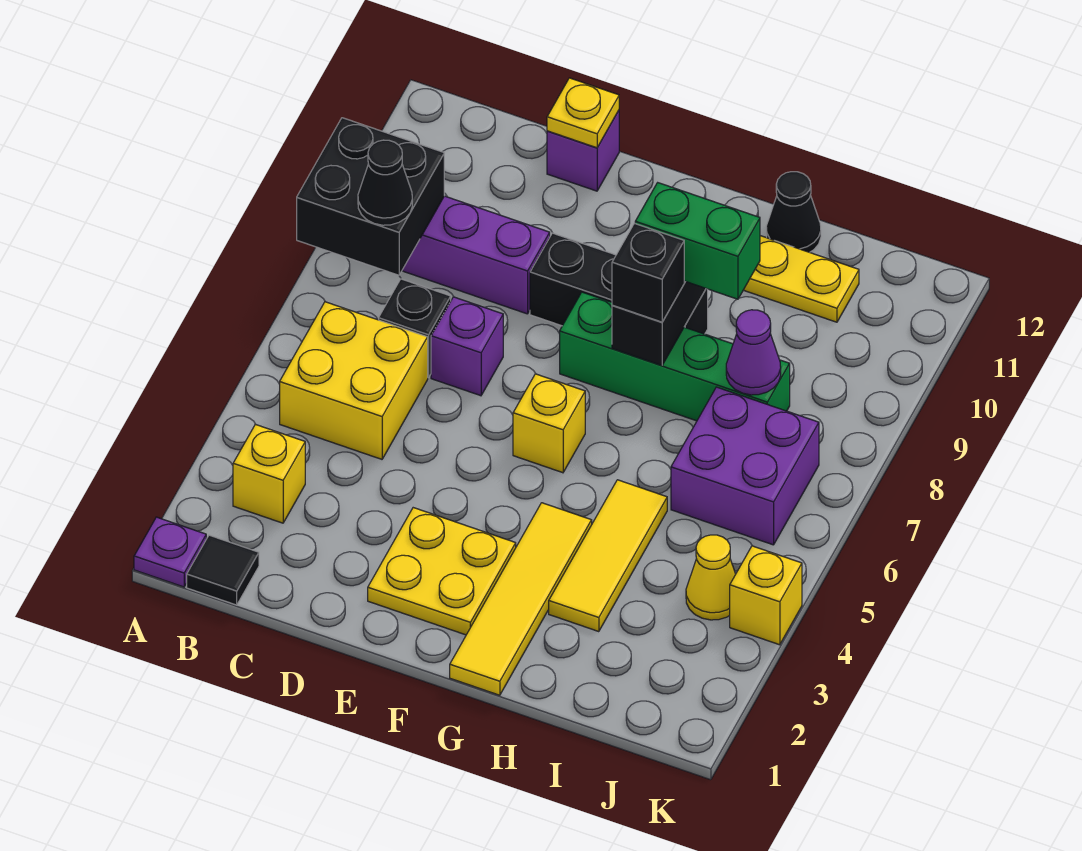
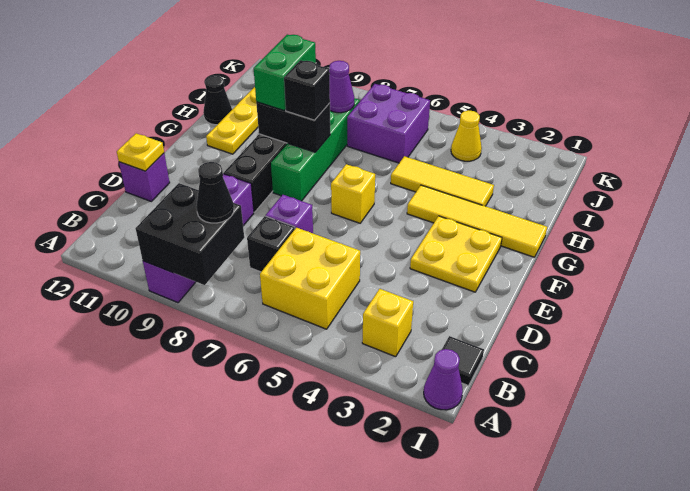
purple plate A1 level 1 -> purple cone A1 level 1
yellow brick K4 level 1 -> none

